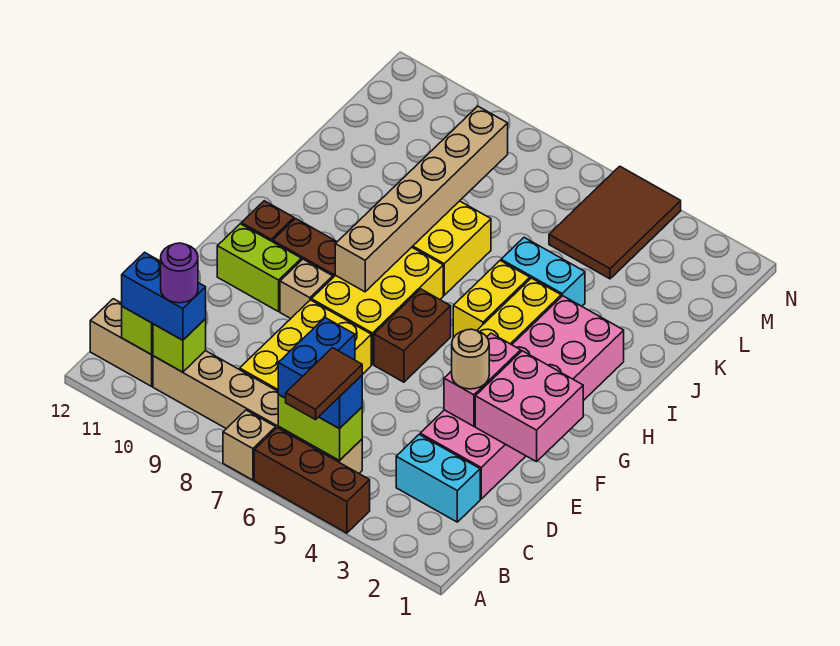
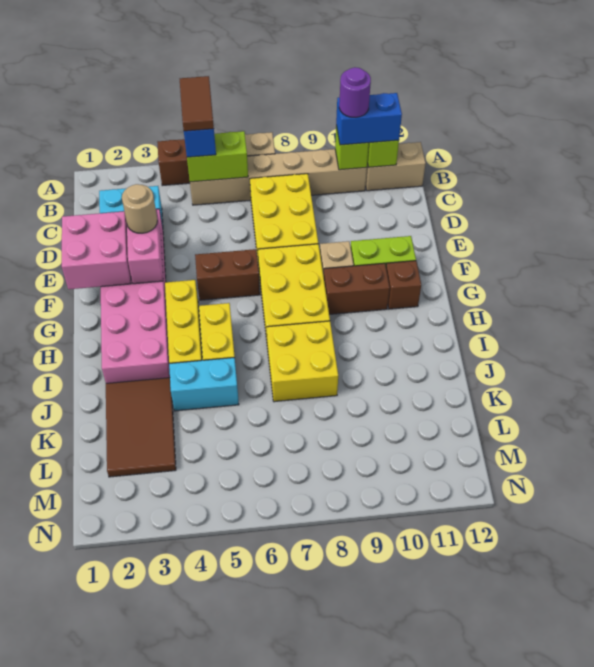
blue brick B6:C6 level 3 -> none
brown brick F6:G6 level 1 -> brown brick F5:F6 level 1
tan brick G8:L8 level 2 -> none
brown tile L4:N5 level 1 -> brown tile J2:L3 level 1

